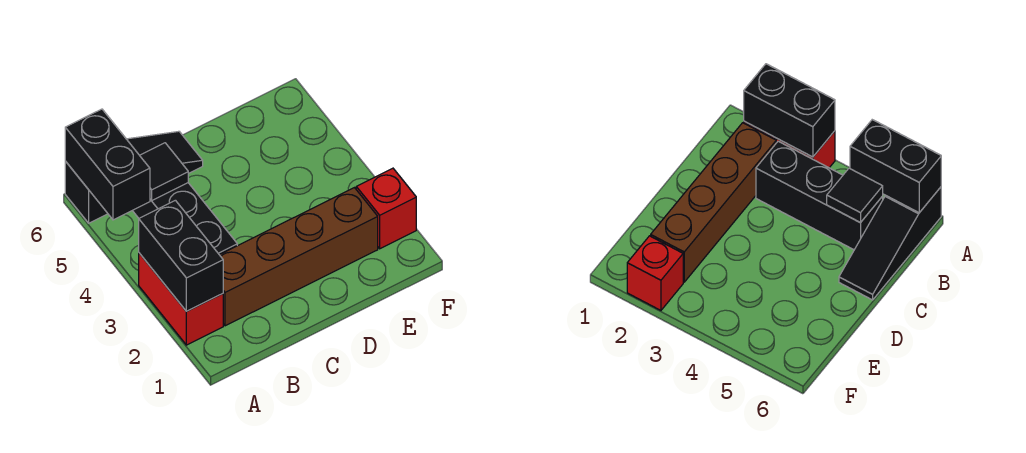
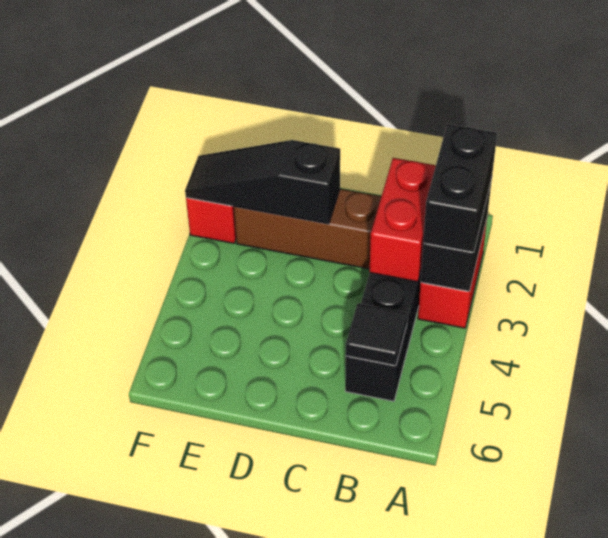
black brick A5:A6 level 2 -> black brick A2:A3 level 3
black slope A6:C6 level 1 top A -> black slope D2:F2 level 2 top D
none -> red brick B2:B3 level 2

